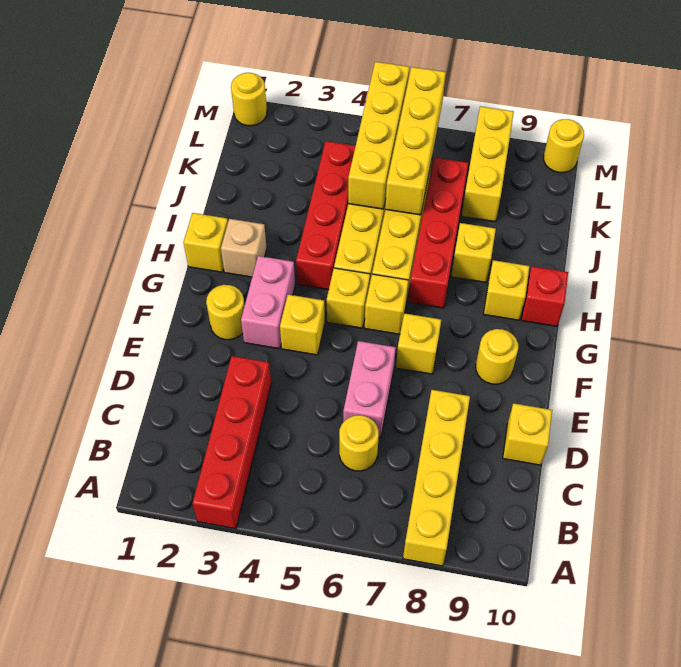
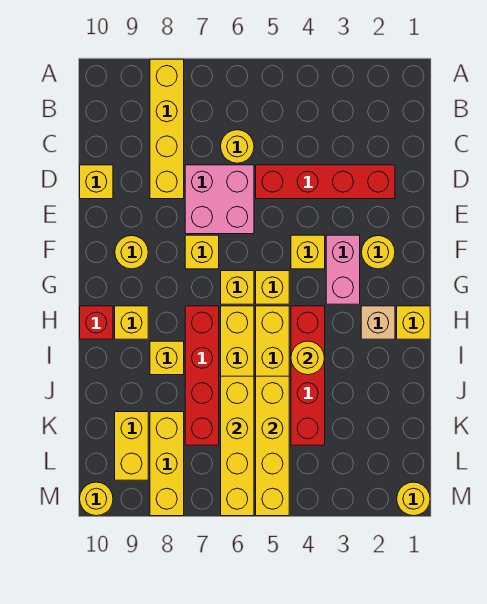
red brick A3:D3 level 1 -> red brick D2:D5 level 1
pink brick D6:E6 level 1 -> pink brick D6:E7 level 1
none -> yellow round brick I4 level 2
none -> yellow brick K9:L9 level 1

